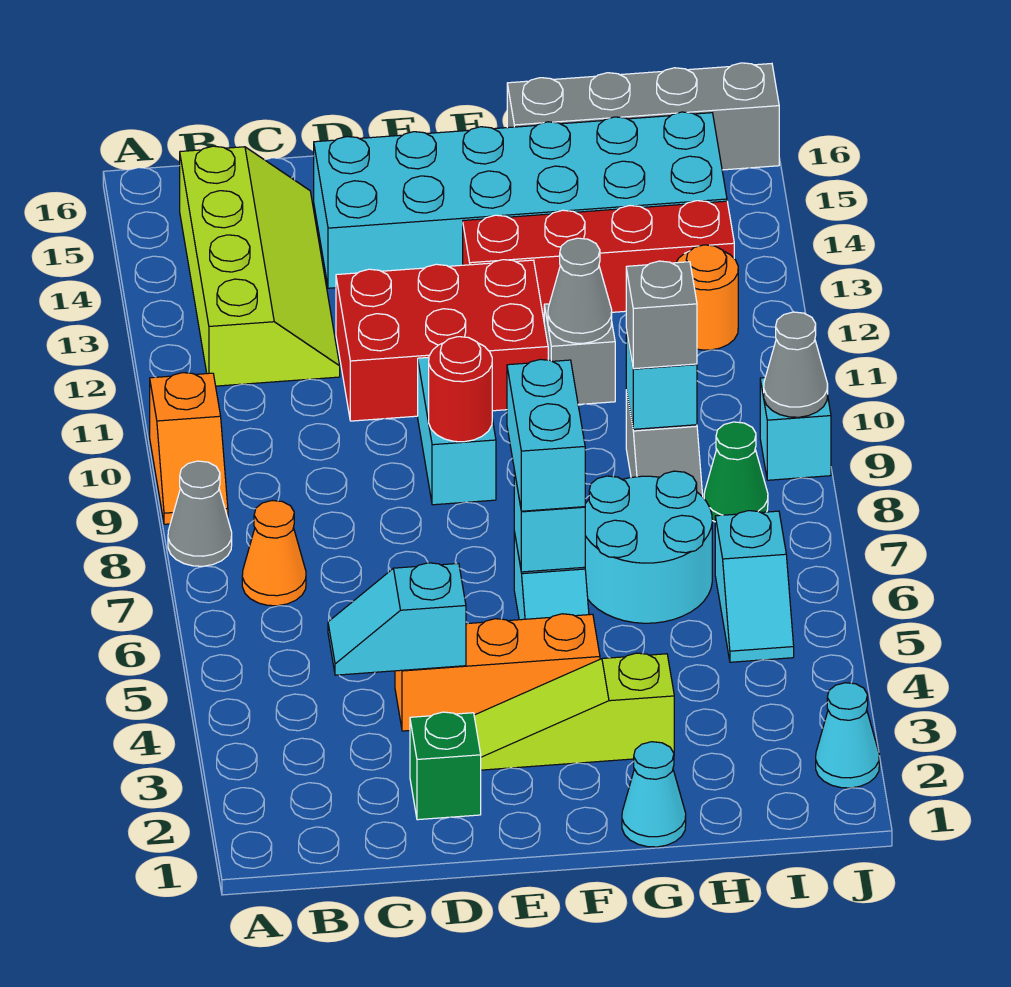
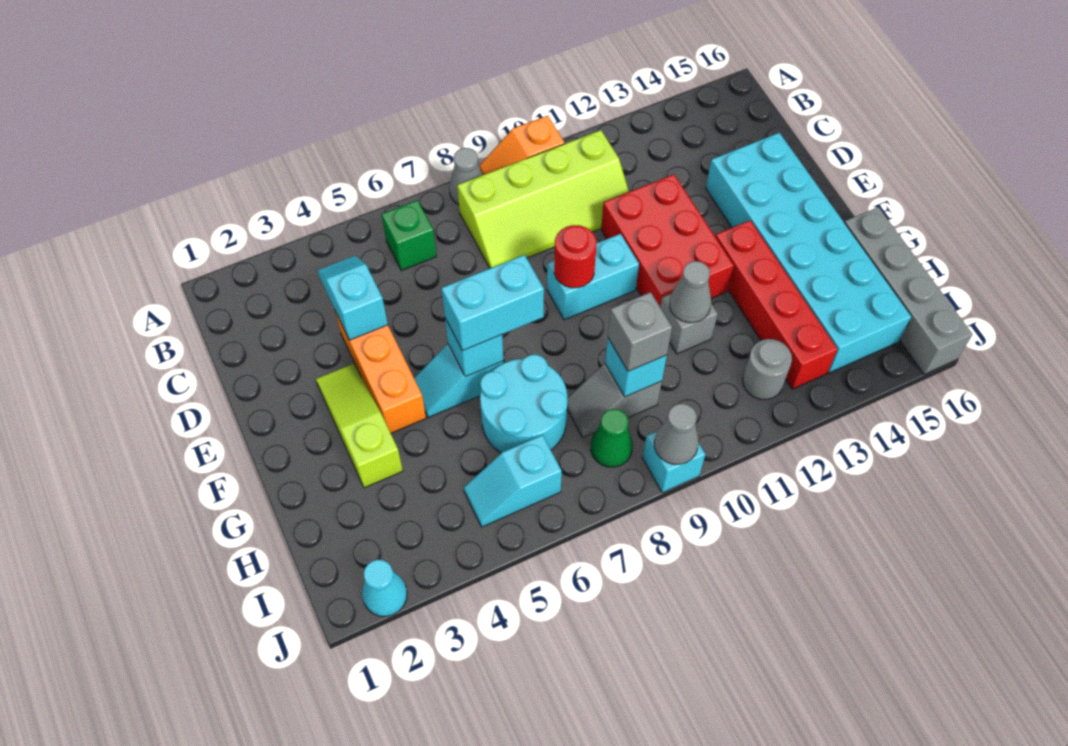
orange cone B7 level 1 -> none
lime slope B12:C15 level 1 top B -> lime slope B8:C11 level 1 top B
green brick D2 level 1 -> green brick B6 level 1
cyan cone G1 level 1 -> none
orange round brick I12 level 1 -> grey round brick I12 level 1

